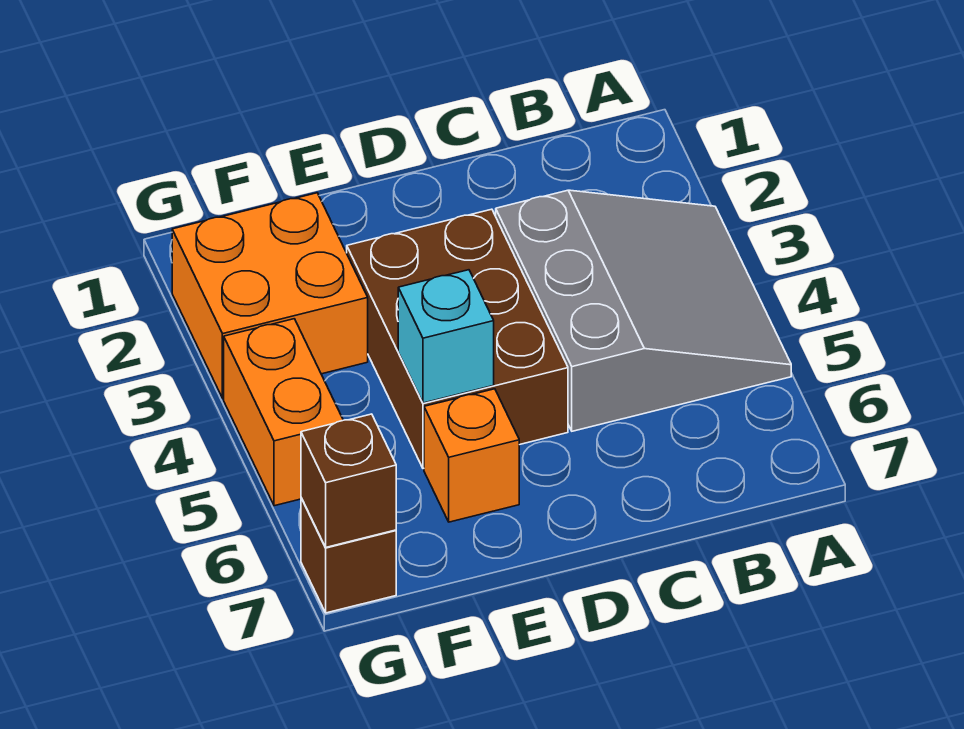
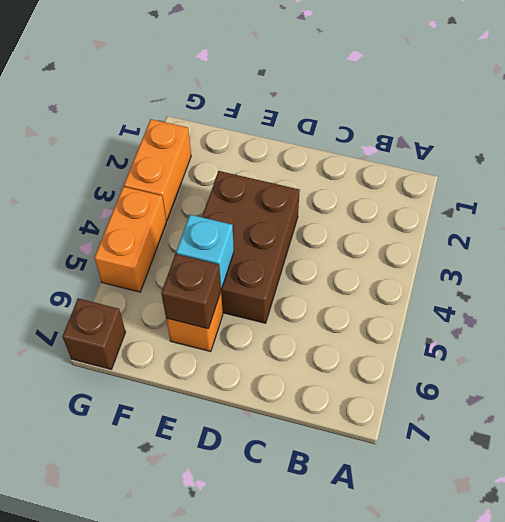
grey slope A3:C5 level 1 top C -> none
orange brick F2:G3 level 1 -> orange brick G2:G3 level 1
brown brick G7 level 2 -> brown brick E6 level 2

